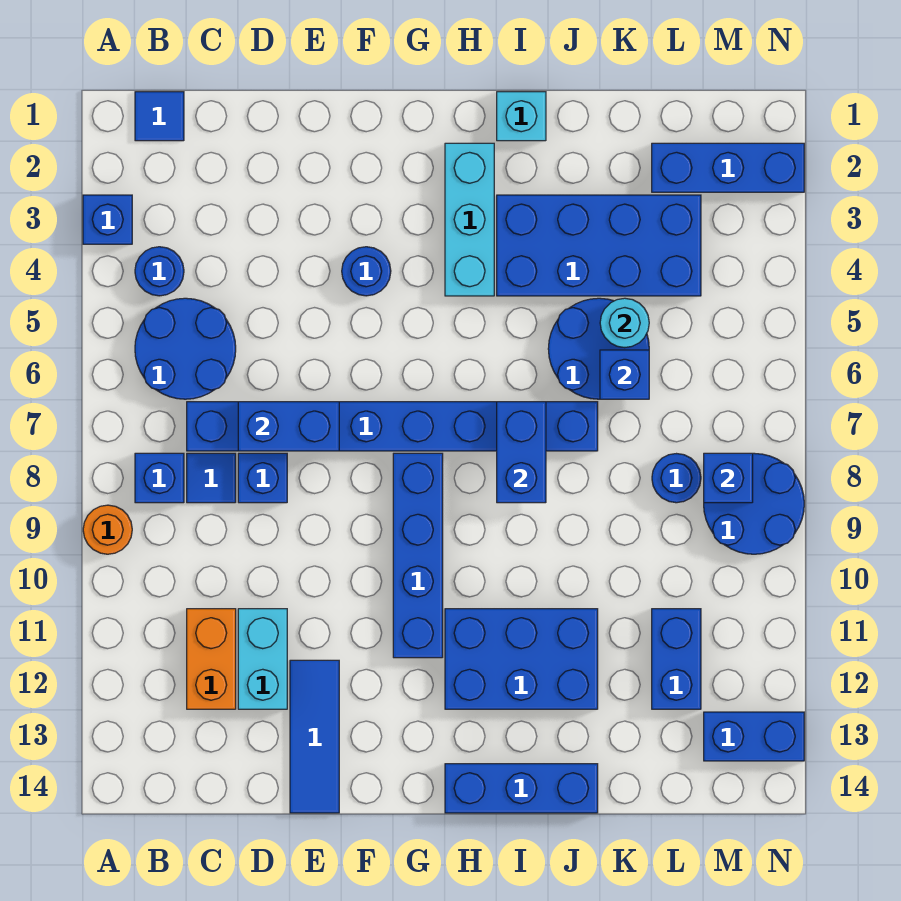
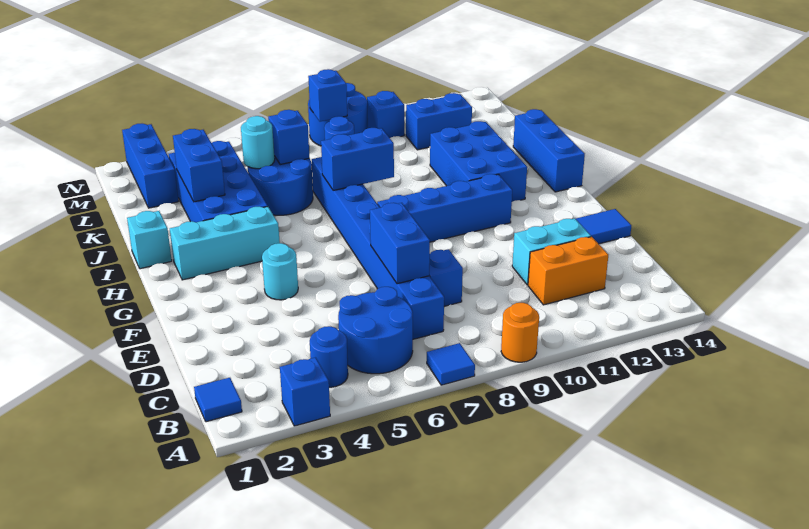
blue brick B8 level 1 -> blue brick M10 level 1
blue tile C8 level 1 -> blue tile A7 level 1
blue round brick F4 level 1 -> cyan round brick F4 level 1
blue brick M13:N13 level 1 -> blue brick J3:K3 level 2

